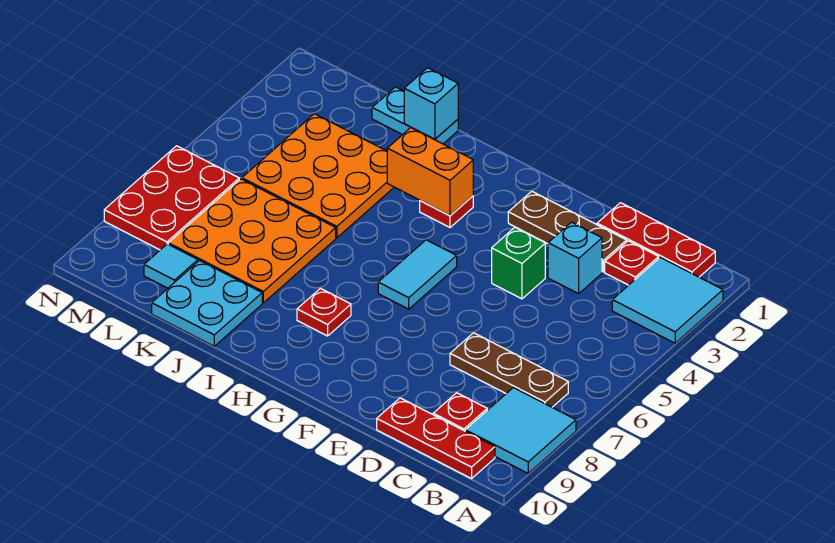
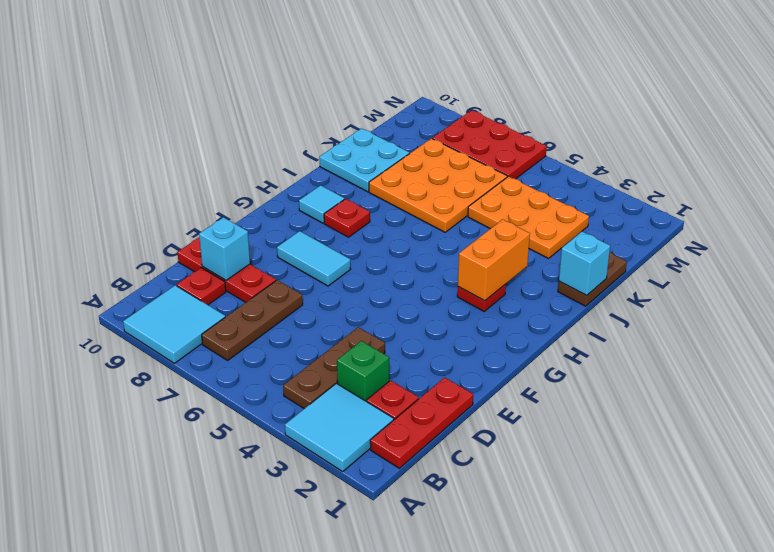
red plate B10:D10 level 1 -> red plate D8:D10 level 1
brown plate D2:F2 level 1 -> brown plate B4:D4 level 1
cyan brick D3 level 1 -> cyan brick D9 level 2
green brick E4 level 1 -> green brick C3 level 1
cyan tile G5:G6 level 1 -> cyan tile F7:F8 level 1
cyan plate J1:K1 level 1 -> brown plate J1:K1 level 1
orange plate J3:L5 level 1 -> orange plate K3:L5 level 1
cyan tile L9 level 1 -> cyan tile H9 level 1

